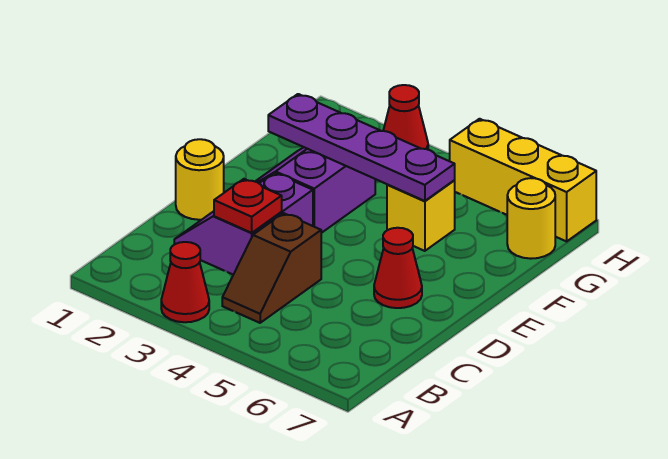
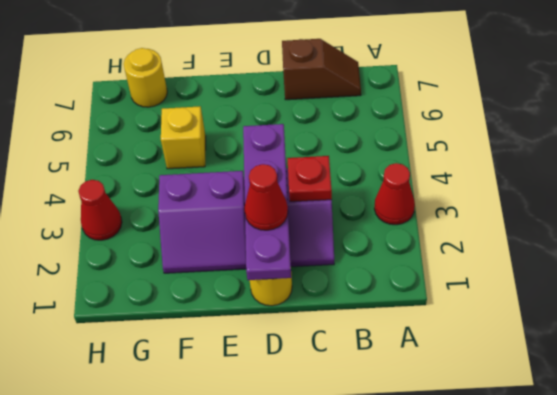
brown slope B4:C4 level 1 top C -> brown slope B7:C7 level 1 top C
red cone D6 level 1 -> red cone D2 level 3
purple plate F2:F5 level 2 -> purple plate D1:D4 level 2
yellow brick H5:H7 level 1 -> none

